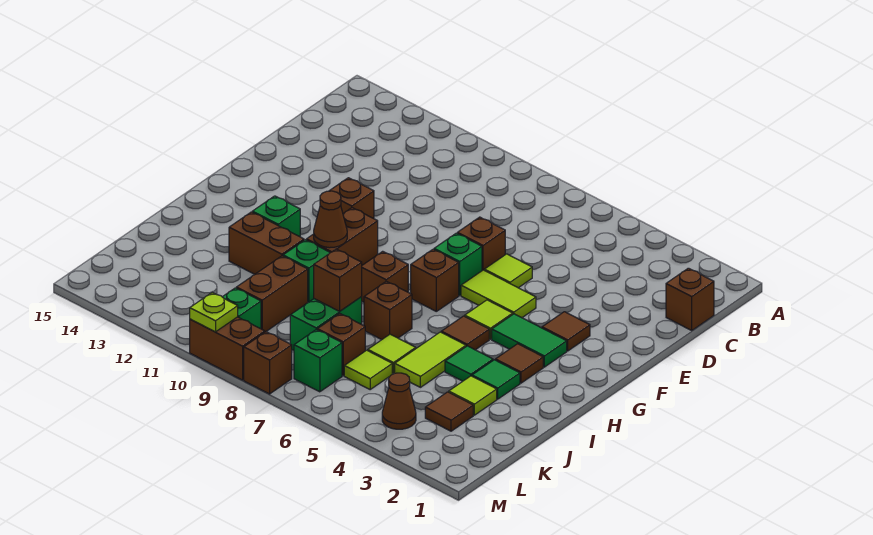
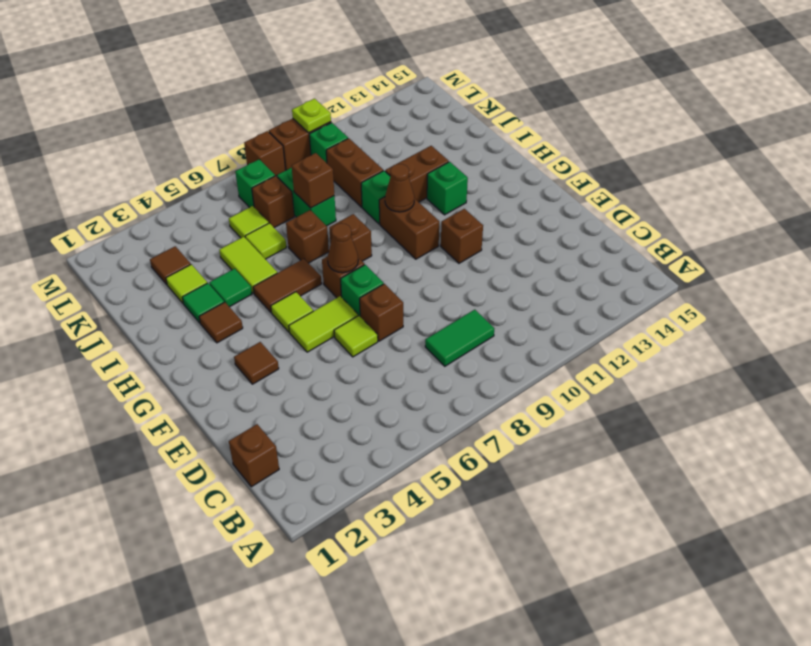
green tile G3:G4 level 1 -> green tile C8:C9 level 1
brown tile H5 level 1 -> brown tile H5:H6 level 1
brown cone L4 level 1 -> brown cone G7 level 2

